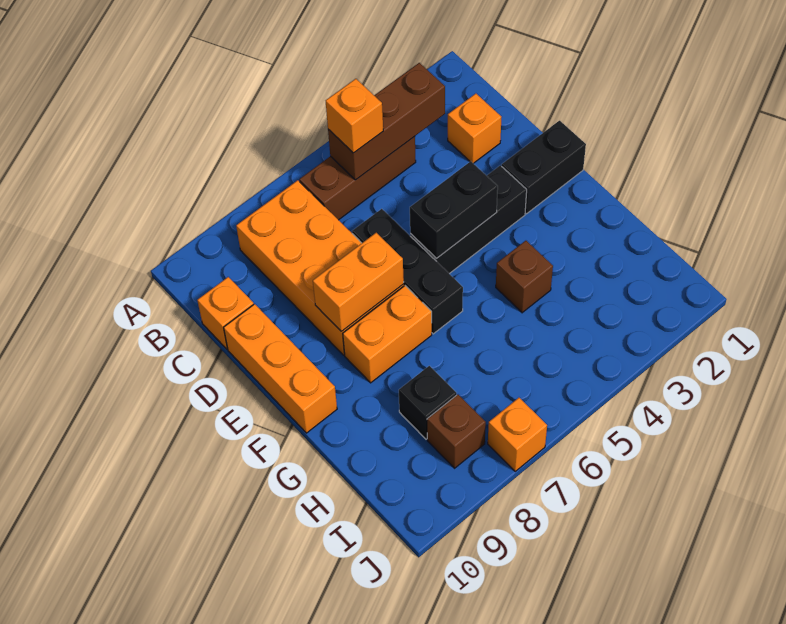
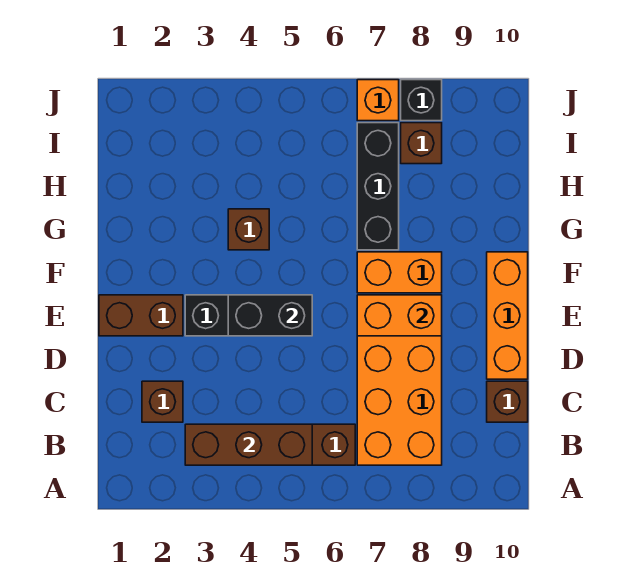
orange brick B5 level 3 -> none
orange brick C2 level 1 -> brown brick C2 level 1
orange brick C10 level 1 -> brown brick C10 level 1
black brick D6:F6 level 1 -> black brick G7:I7 level 1
black brick E1:E2 level 1 -> brown brick E1:E2 level 1
black brick H8 level 1 -> black brick J8 level 1

